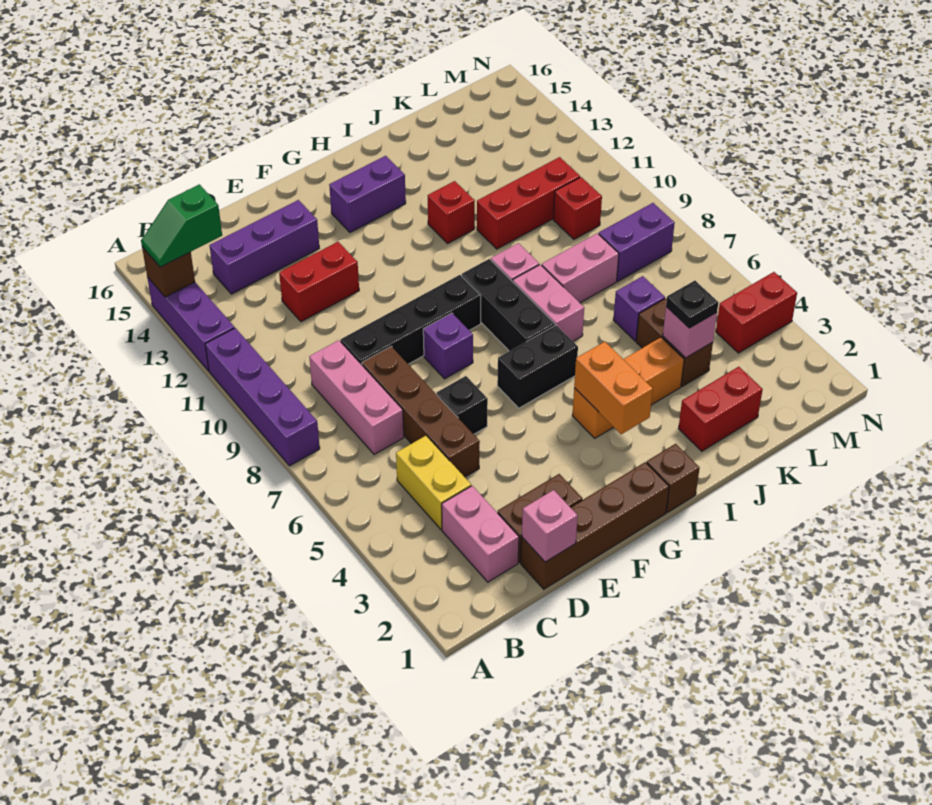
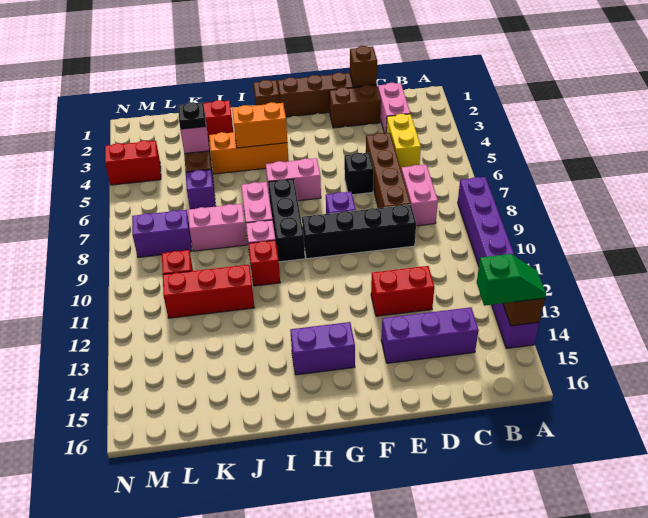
pink brick C7:C9 level 1 -> pink brick C7:C8 level 1
pink brick D1 level 2 -> brown brick D1 level 2
black brick G6:H6 level 1 -> pink brick G6:H6 level 1
orange brick H3:H4 level 2 -> orange brick H4:I4 level 2
red brick I12 level 1 -> red brick I10 level 1

